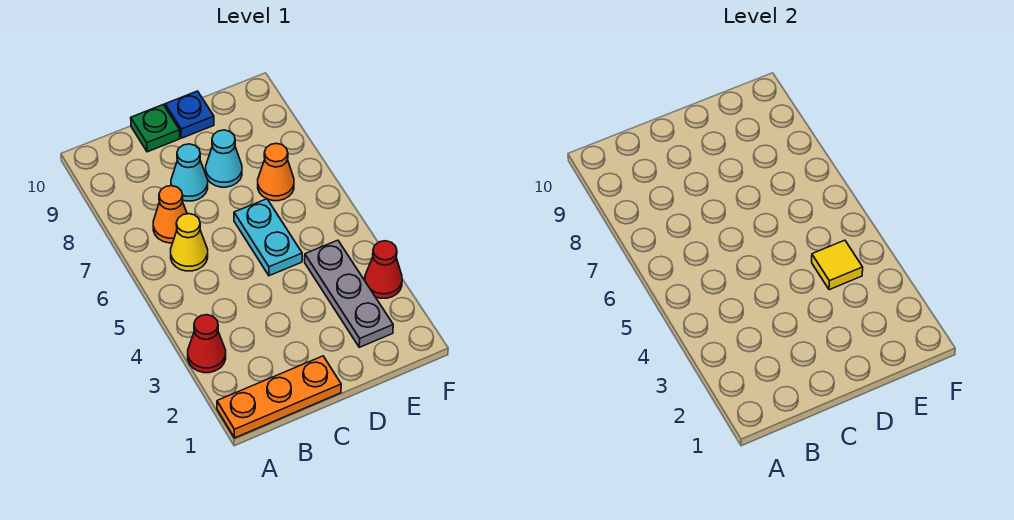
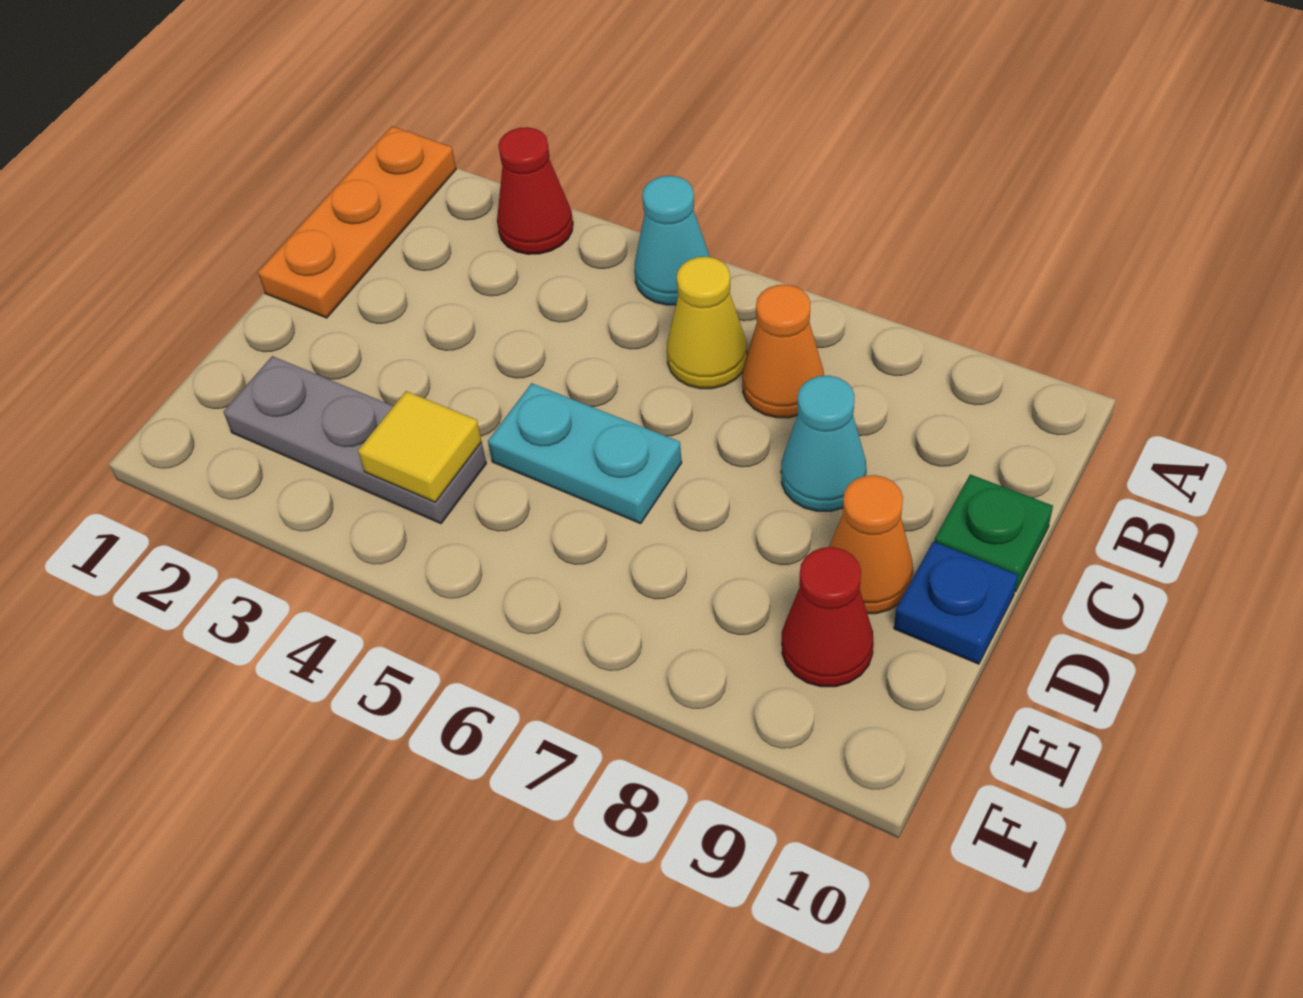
cyan cone D8 level 1 -> cyan cone A5 level 1
orange cone E7 level 1 -> orange cone D9 level 1
red cone F3 level 1 -> red cone E9 level 1

